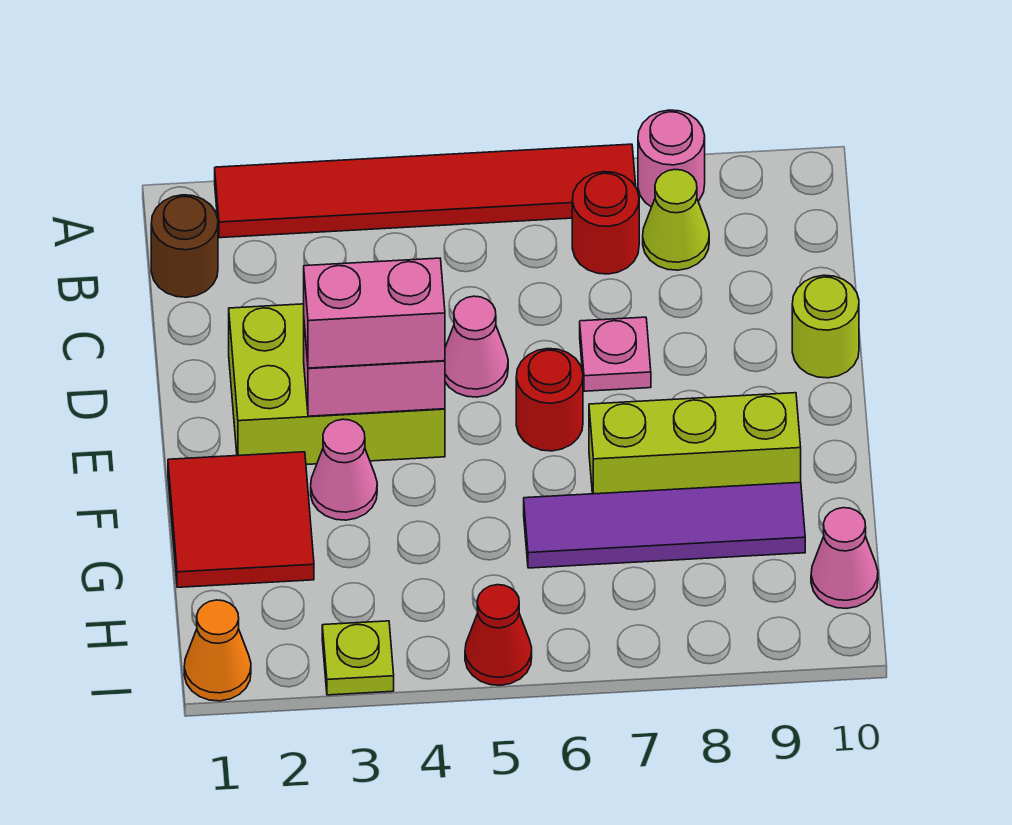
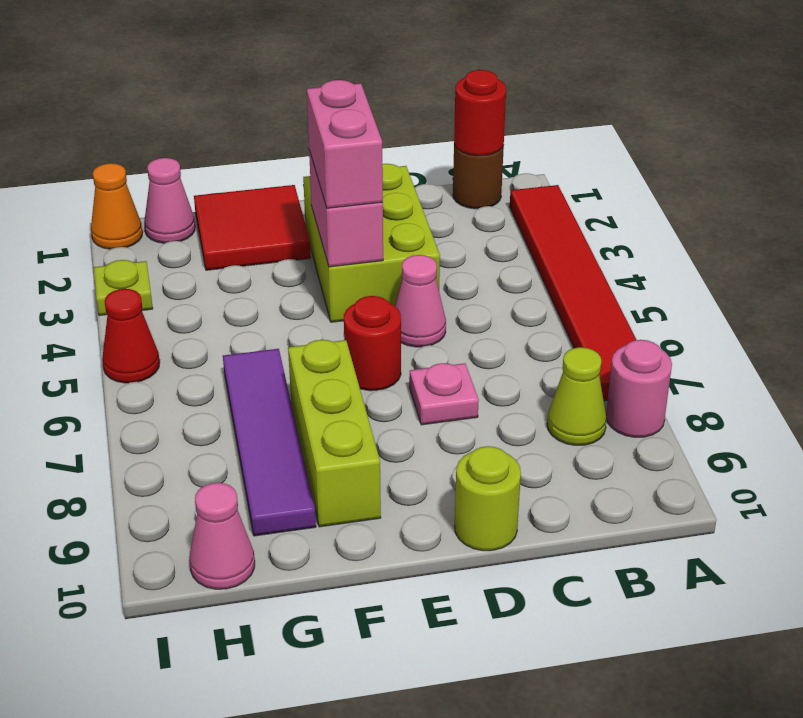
red round brick B7 level 1 -> red round brick B1 level 2
pink cone F3 level 1 -> pink cone H1 level 1

